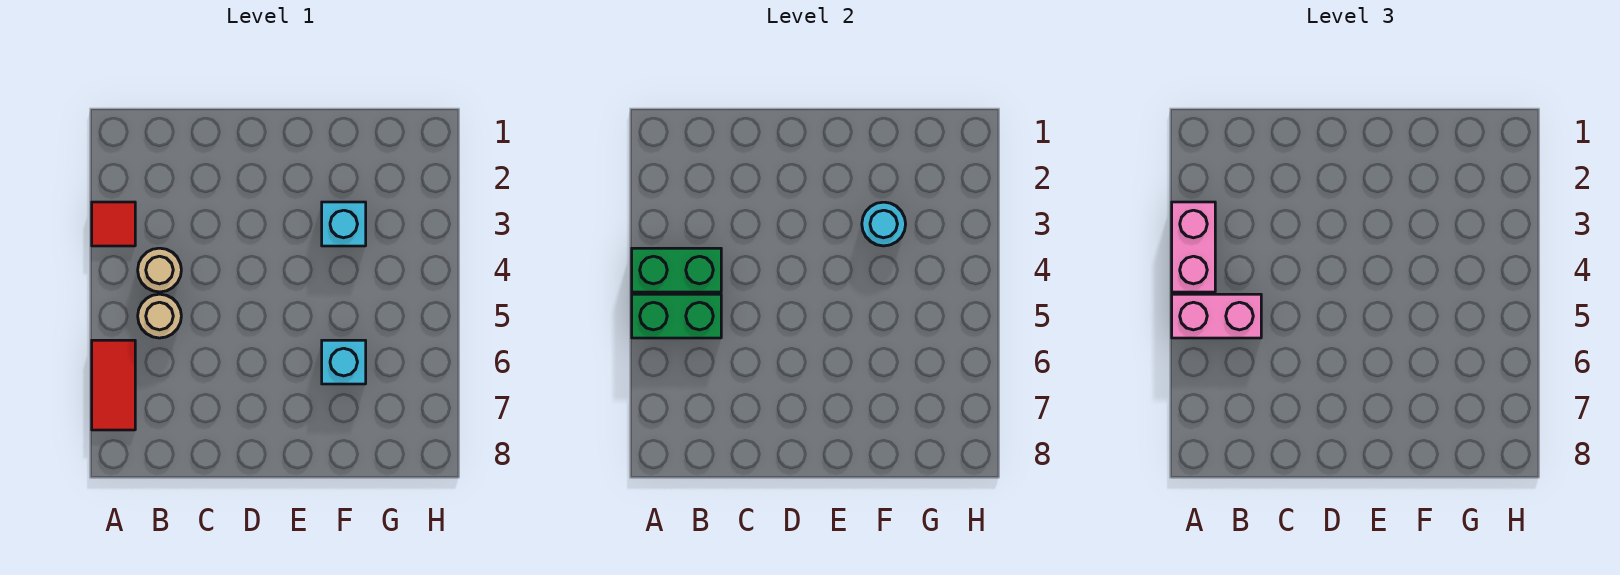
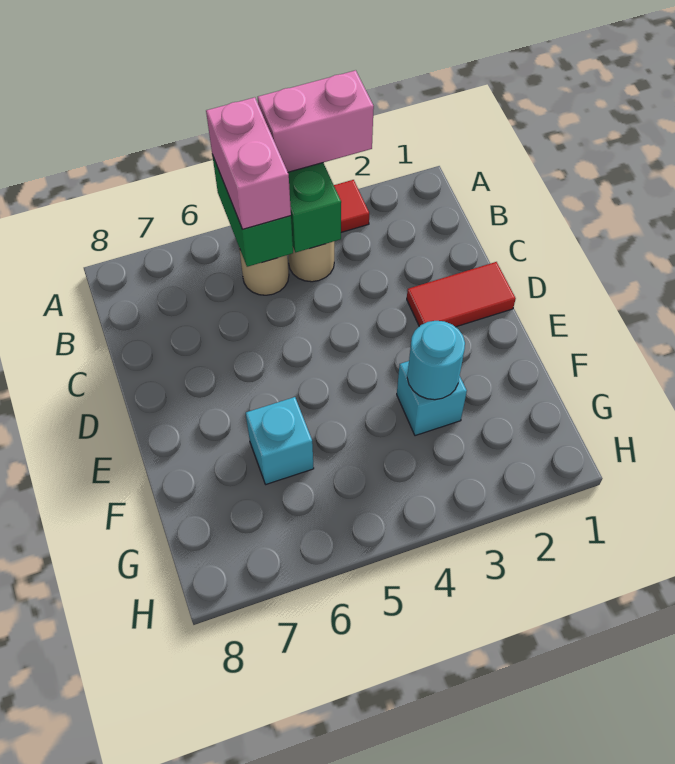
red tile A6:A7 level 1 -> red tile D1:D2 level 1

